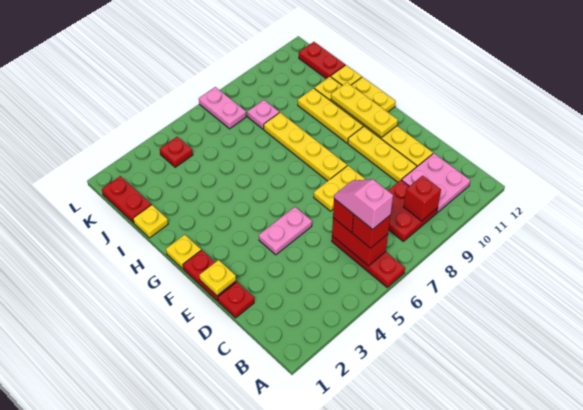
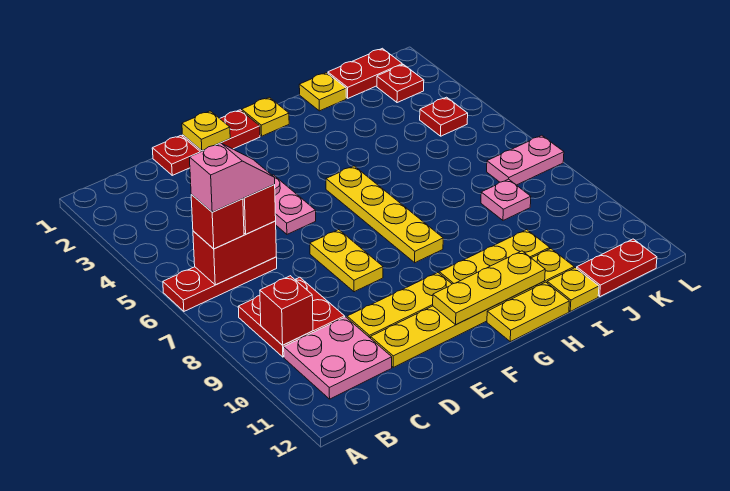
yellow plate F8:I8 level 1 -> yellow plate G5:G8 level 1
none -> red plate K2 level 1

